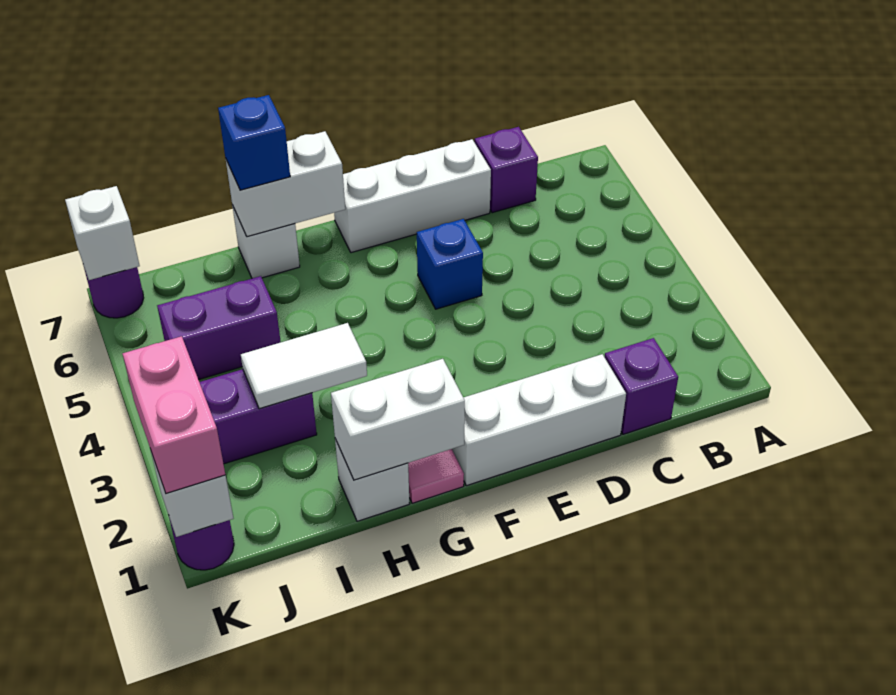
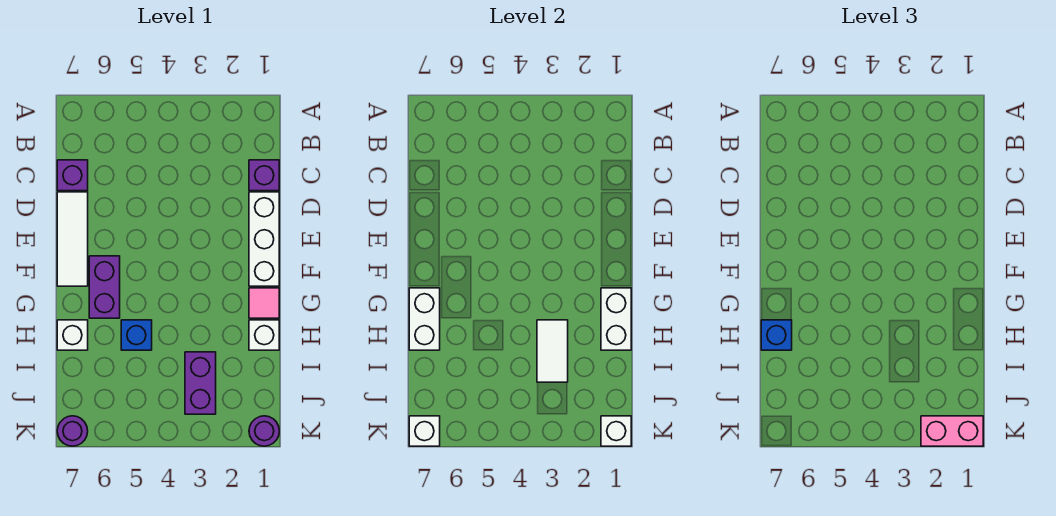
white brick D7:F7 level 1 -> white tile D7:F7 level 1
blue brick E5 level 1 -> blue brick H5 level 1
purple brick I5:J5 level 1 -> purple brick F6:G6 level 1

